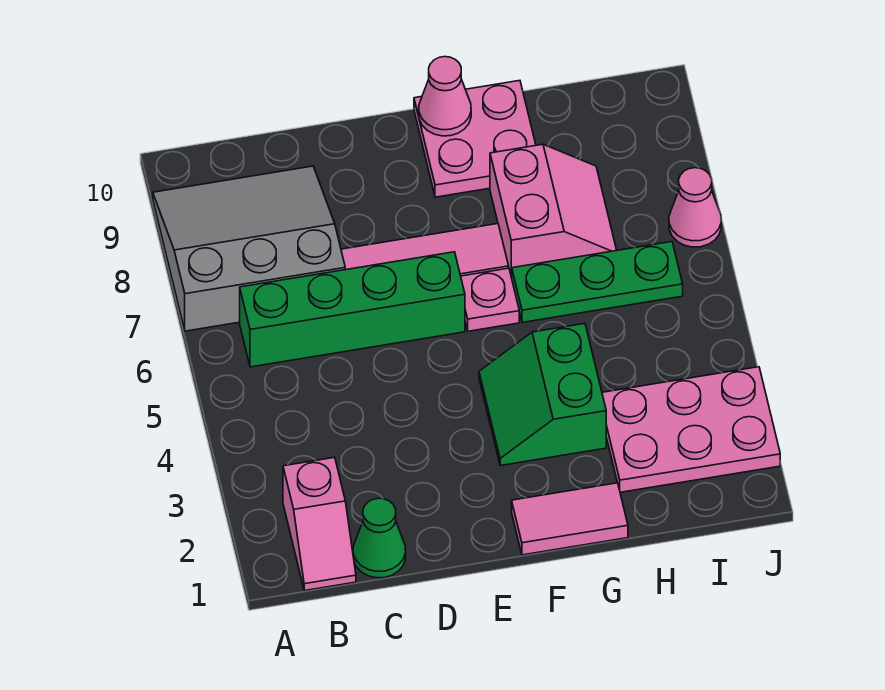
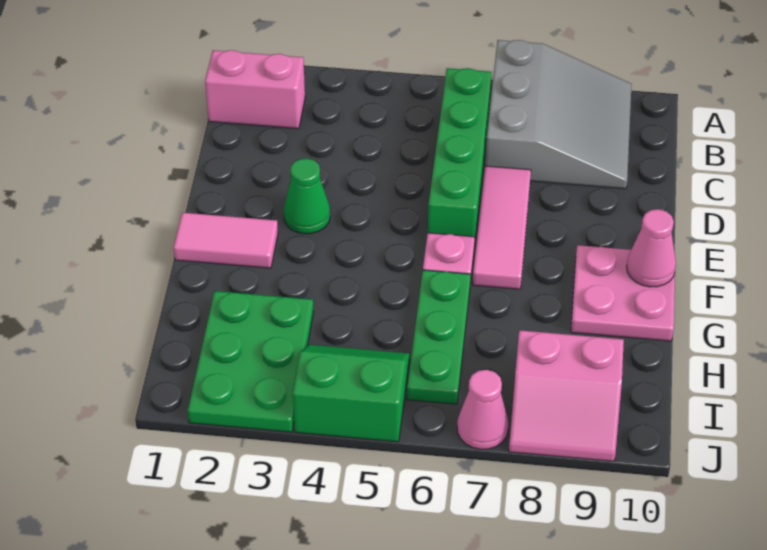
pink slope B1:B2 level 1 top 2 -> pink brick B1:B2 level 1
green cone C1 level 1 -> green cone E3 level 1
pink tile F1:G1 level 1 -> pink tile F1:F2 level 1
green slope F3:G4 level 1 top G -> green slope I4:J5 level 1 top J
pink slope G7:H8 level 1 top G -> pink slope I8:J9 level 1 top I
pink plate H2:J3 level 1 -> green plate H2:J3 level 1

